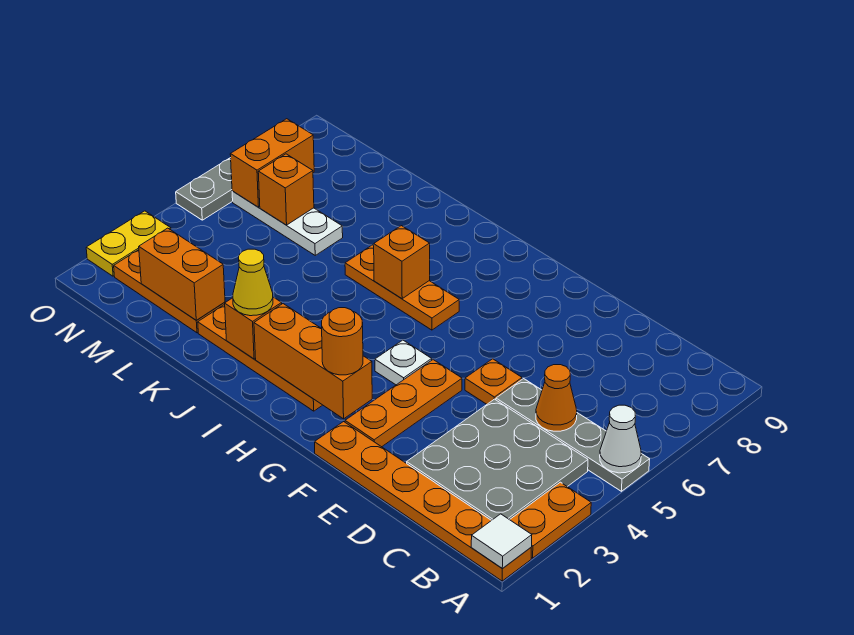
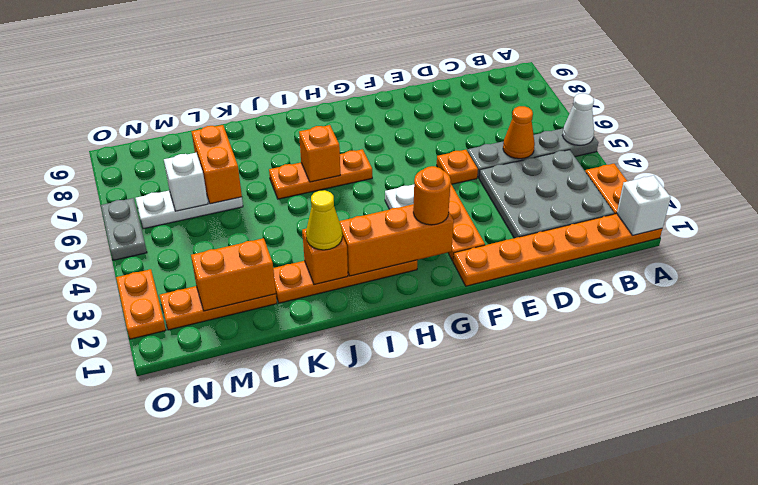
white tile A1 level 2 -> white brick A1 level 2
orange brick M6 level 2 -> white brick M6 level 2
orange brick N6:N7 level 2 -> orange brick L6:L7 level 2
yellow plate O2:O3 level 1 -> orange plate O2:O3 level 1

